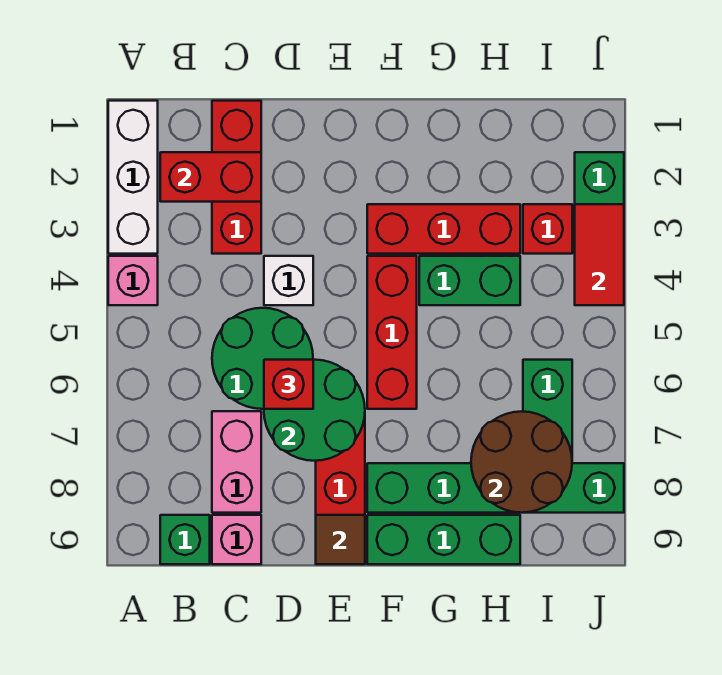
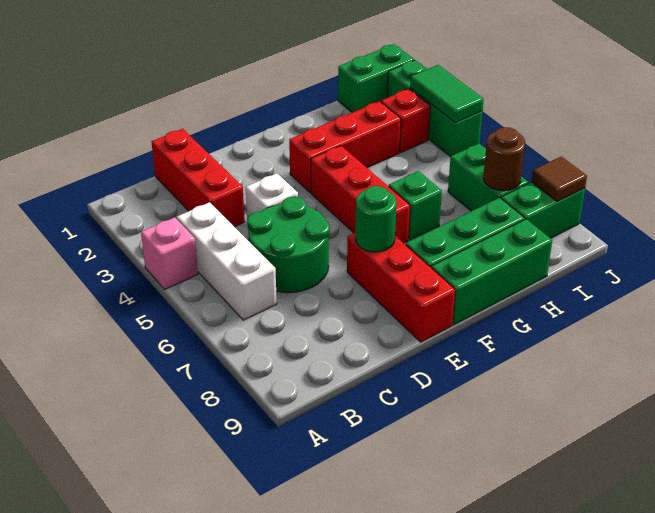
white brick A1:A3 level 1 -> white brick B4:B6 level 1
red brick B2:C2 level 2 -> none
green brick B9 level 1 -> green brick G6 level 1
pink brick C7:C8 level 1 -> none
pink brick C9 level 1 -> none
green round brick D6:E7 level 2 -> green round brick E7 level 2
red brick D6 level 3 -> none
brown tile E9 level 2 -> brown tile J8 level 2
green brick G4:H4 level 1 -> green brick I1:J1 level 1
brown round brick H7:I8 level 2 -> brown round brick I7 level 2
red tile J3:J4 level 2 -> green tile J3:J4 level 2

